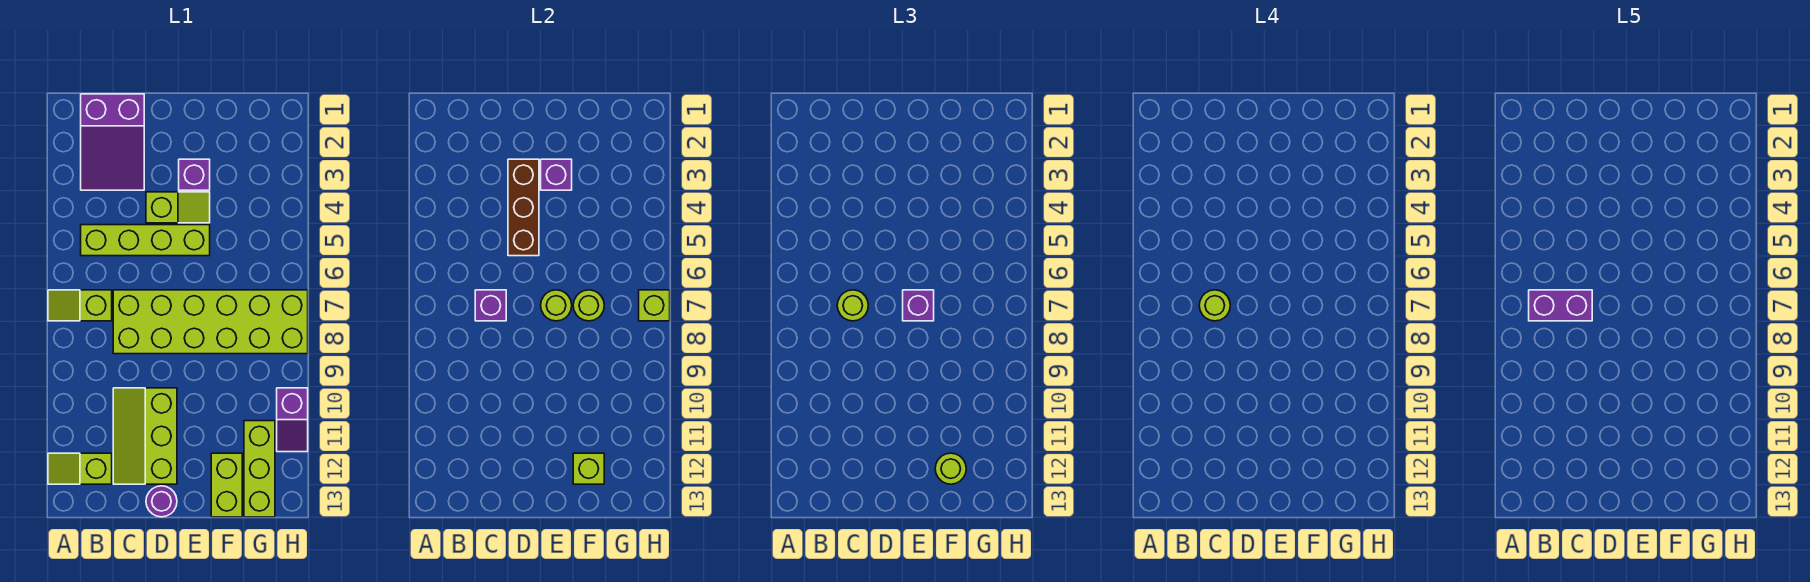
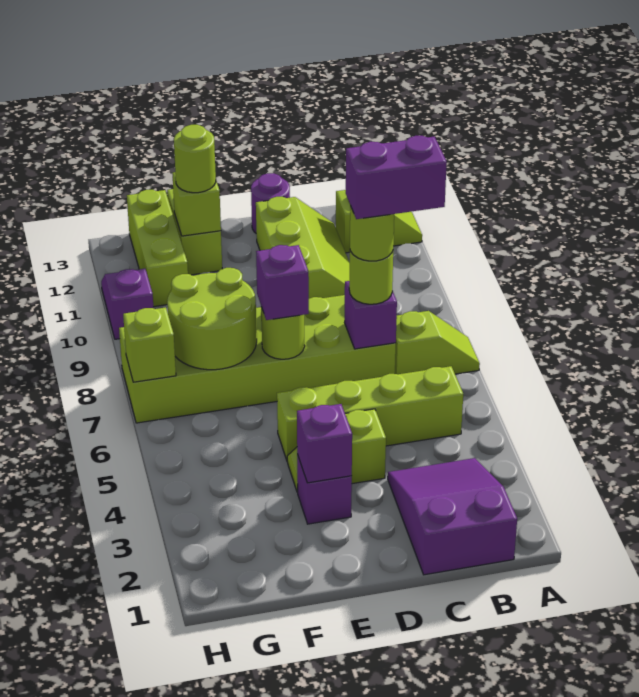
brown brick D3:D5 level 2 -> none
lime round brick F7 level 2 -> lime round brick F7:G8 level 2

